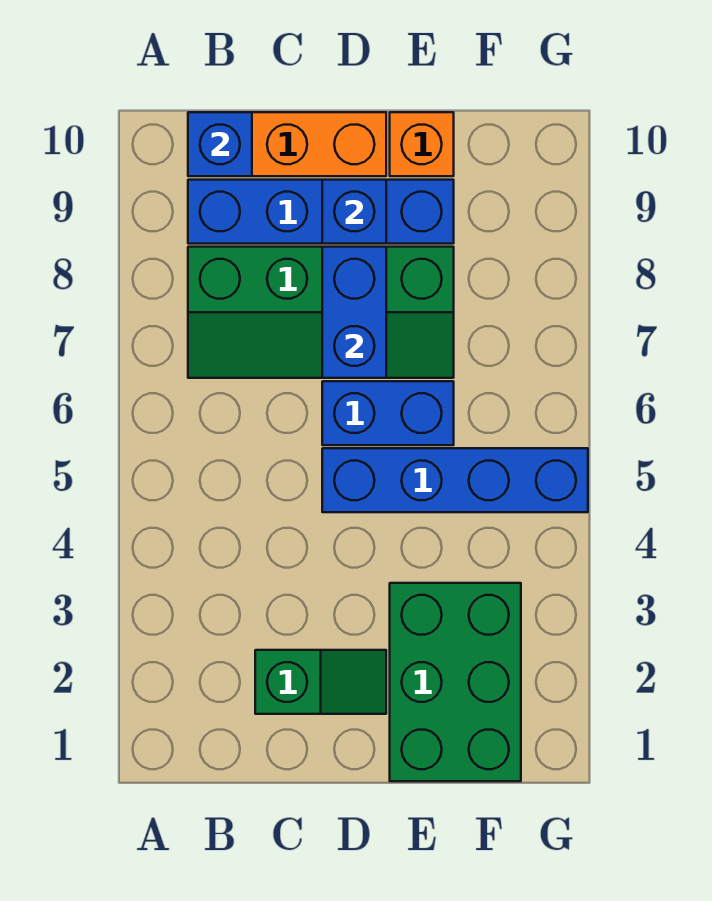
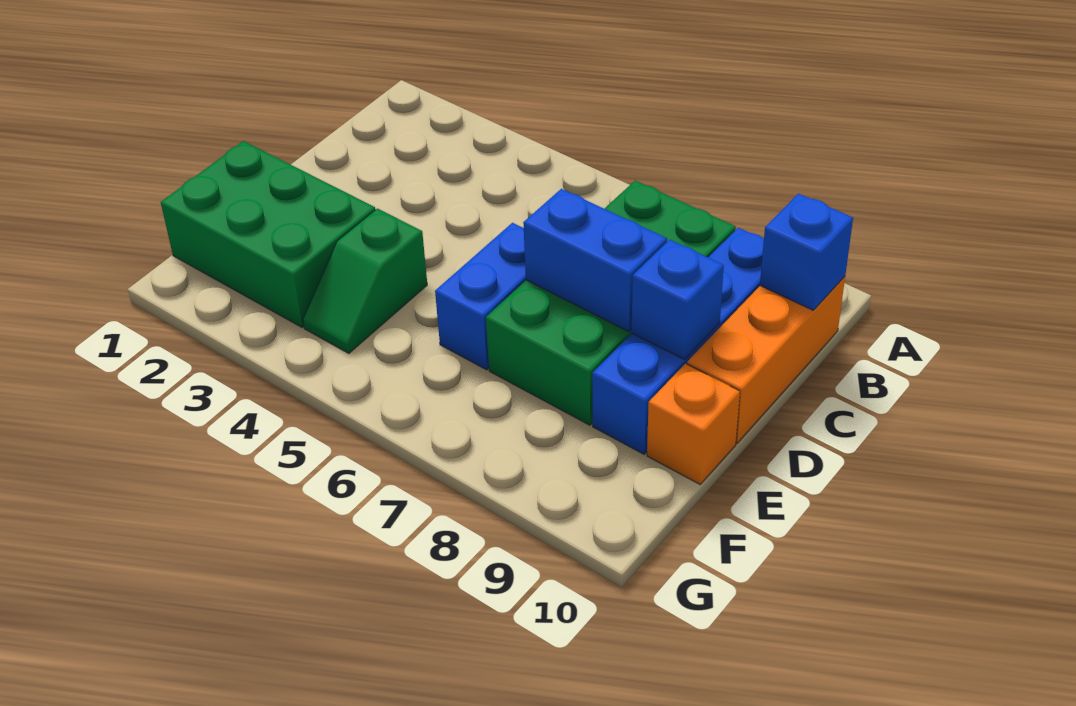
green slope B7:E8 level 1 top 8 -> green brick B7:E8 level 1
green slope C2:D2 level 1 top C -> green slope E4:F4 level 1 top E
blue brick D5:G5 level 1 -> none

